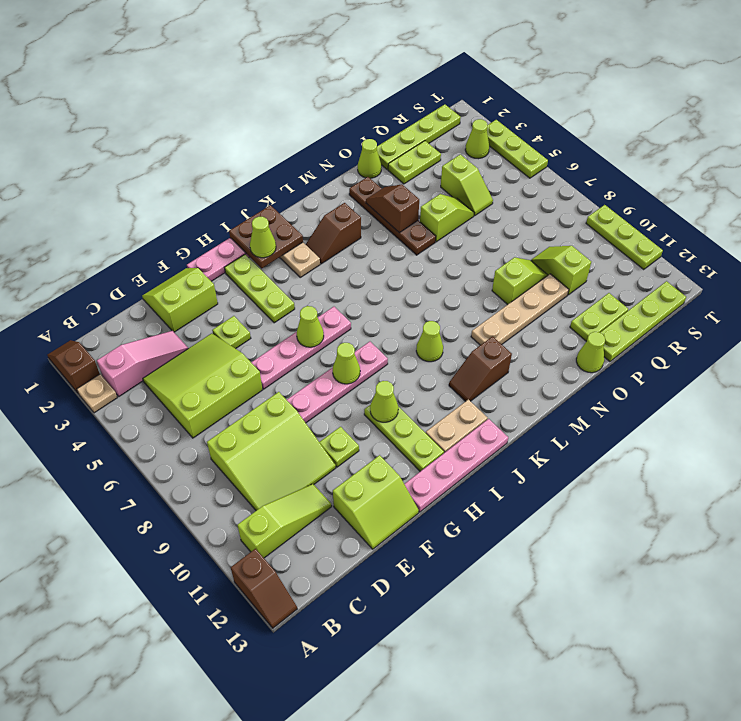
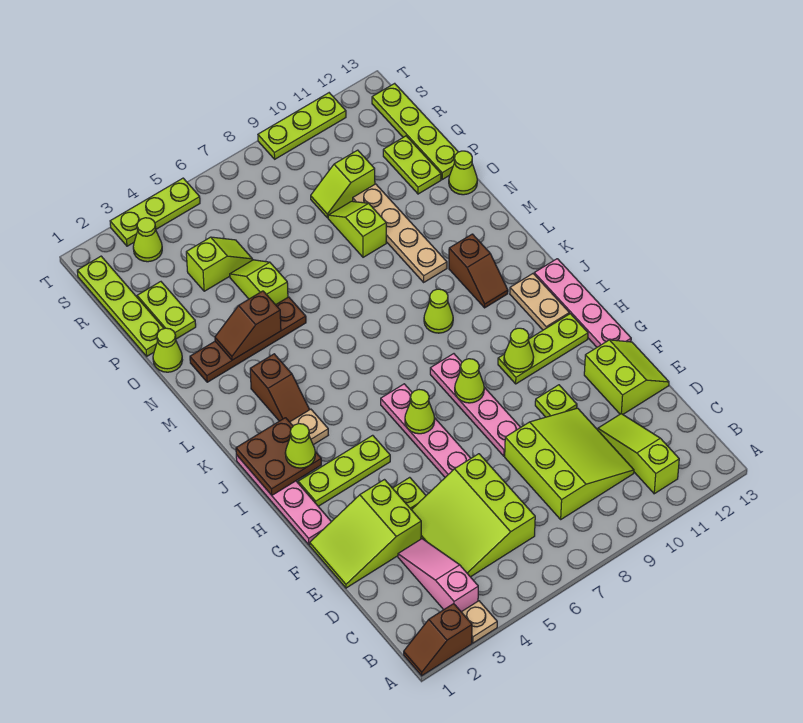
brown slope A12:A13 level 1 top 12 -> none
lime slope E1:F2 level 1 top 2 -> lime slope E1:F3 level 1 top 3

